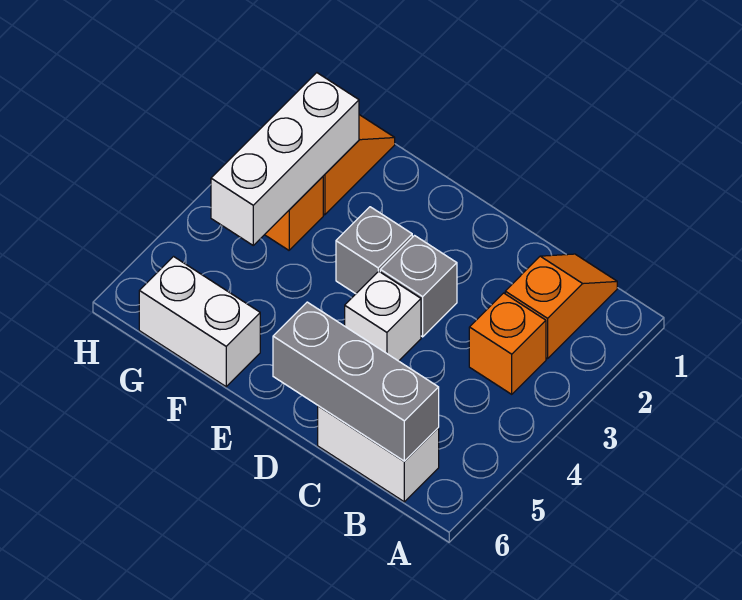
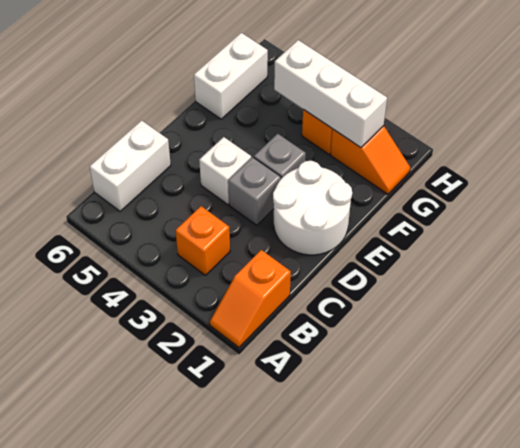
orange slope B1:B2 level 1 top 2 -> orange slope A1:B1 level 1 top B
grey brick B6:D6 level 2 -> none
none -> white round brick D1:E2 level 1

